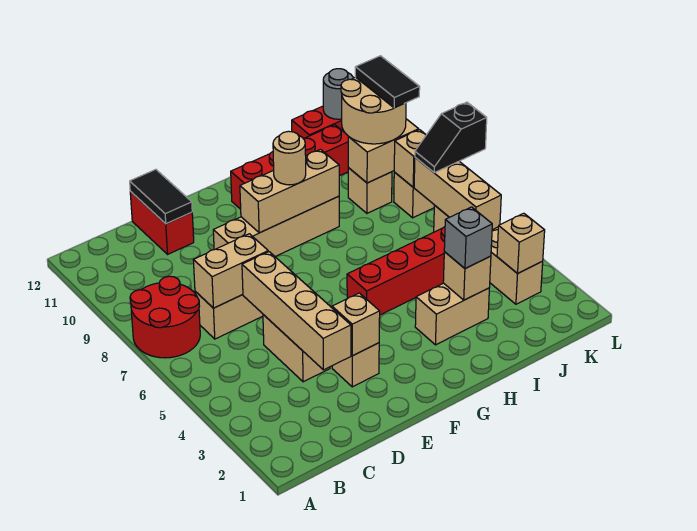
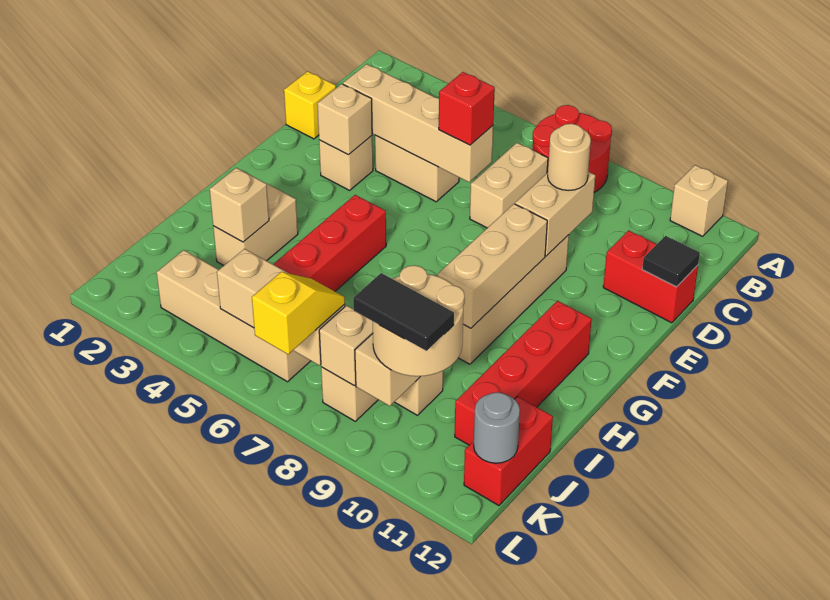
tan brick C7:D7 level 2 -> tan brick D9:E9 level 2
none -> yellow brick D1 level 1
none -> red brick D6 level 3
black tile D11:D12 level 2 -> black tile D12 level 2
tan round brick G9 level 3 -> tan round brick D9 level 3
grey brick I3 level 3 -> none
tan brick K3 level 2 -> tan brick A11 level 1
black slope K7:L7 level 3 top L -> yellow slope K7:L7 level 3 top L

